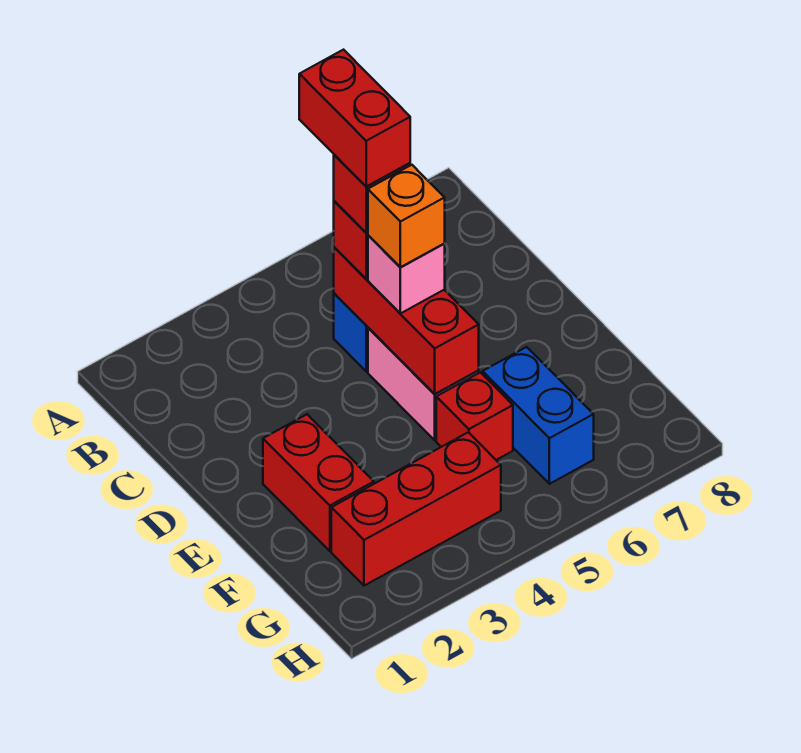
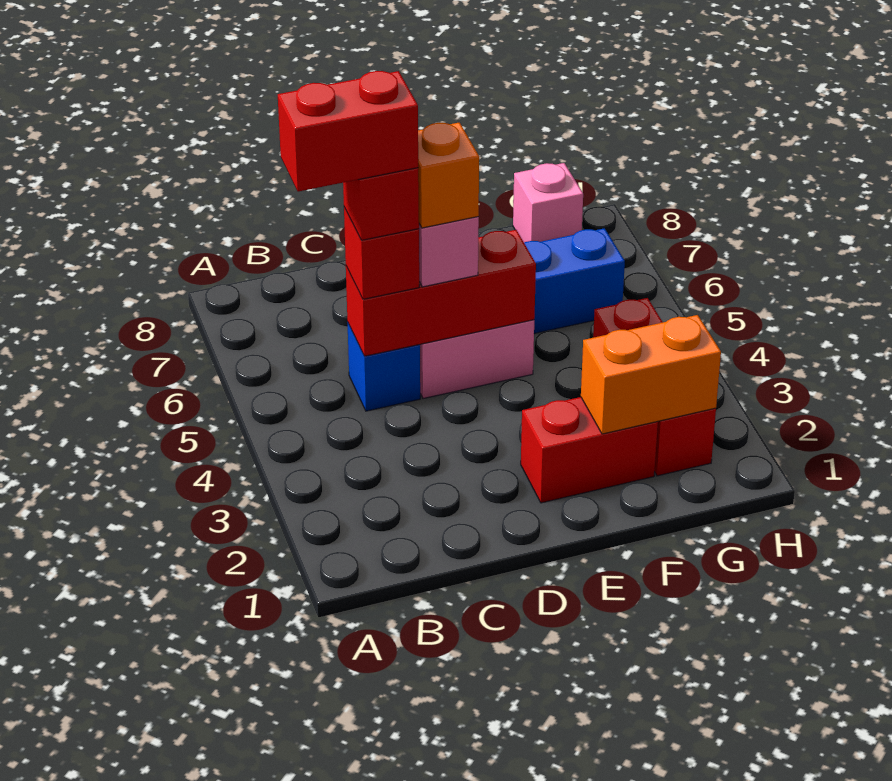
none -> orange brick F2:G2 level 2
red brick F5 level 1 -> none
none -> pink brick G8 level 1

